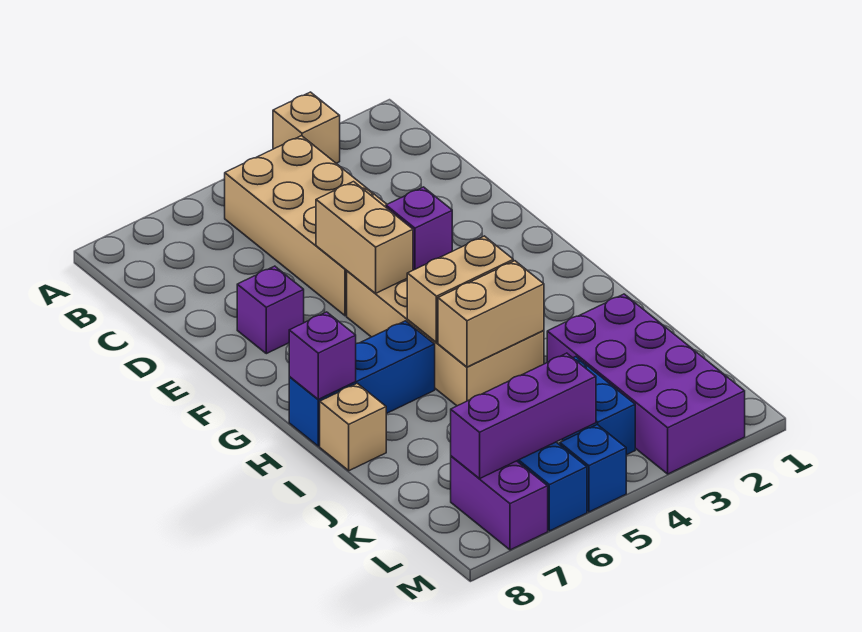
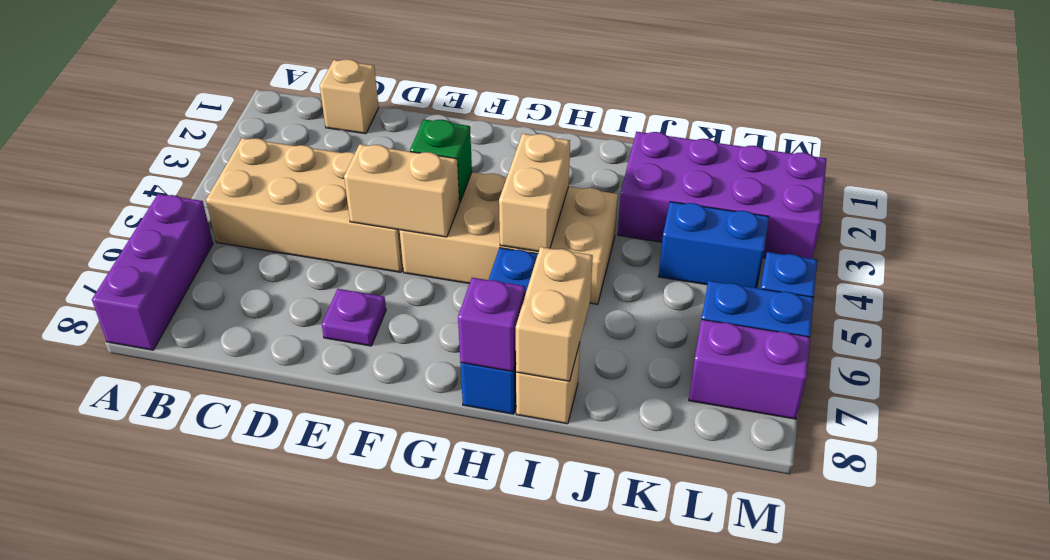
tan brick A3 level 1 -> tan brick C1 level 1
purple brick E7 level 1 -> purple plate E7 level 1
purple brick F4 level 2 -> green brick F4 level 2
tan brick I4:I5 level 2 -> tan brick I7:I8 level 2
purple brick L5:L7 level 2 -> purple brick A6:A8 level 1

